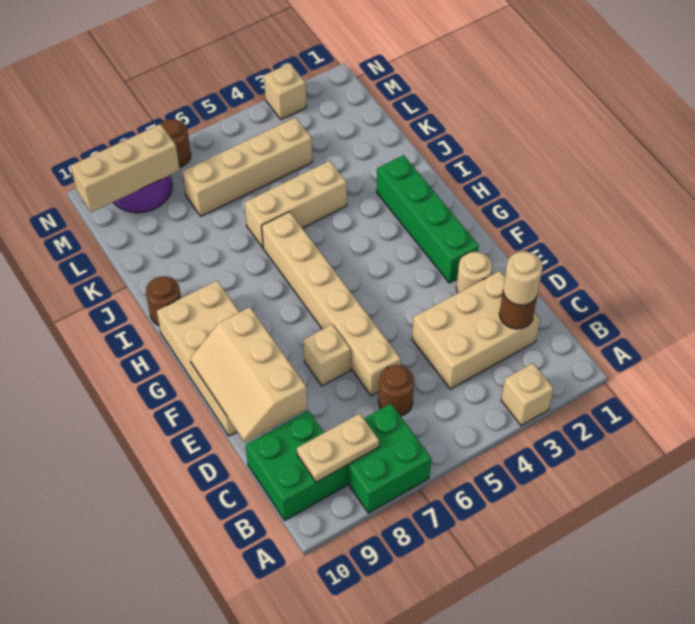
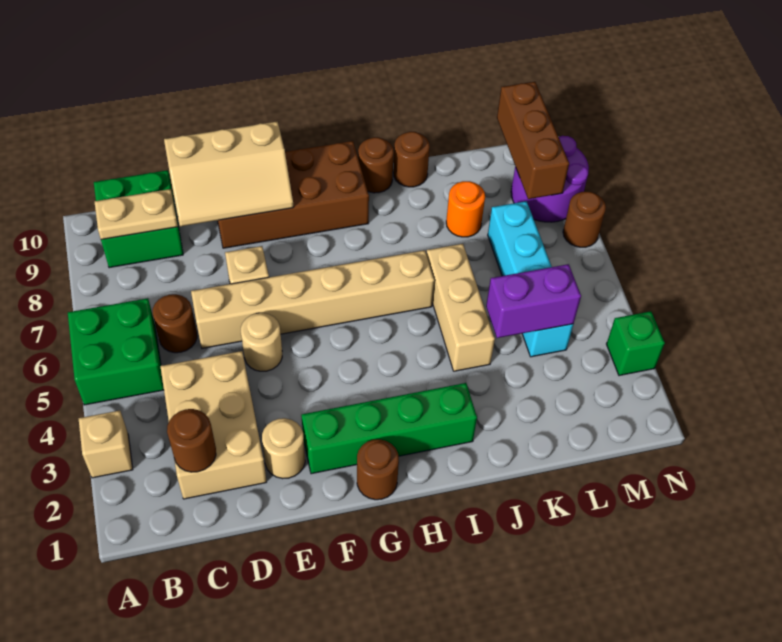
green brick A7:B8 level 1 -> green brick A5:B6 level 1
tan plate B8:B9 level 2 -> tan plate B9:C9 level 2
tan round brick C2 level 3 -> tan round brick E5 level 1
tan slope D9:F10 level 2 top 9 -> tan slope D9:F10 level 2 top 10
tan brick E9:H10 level 1 -> brown brick E9:H10 level 1
none -> brown round brick G1 level 1
none -> brown round brick J10 level 1
none -> purple brick K4:L4 level 2
none -> orange round brick K8 level 1
tan brick L4:L7 level 1 -> cyan brick L4:L7 level 1
tan brick M8:M10 level 2 -> brown brick M8:M10 level 2
tan brick N3 level 1 -> green brick N3 level 1

